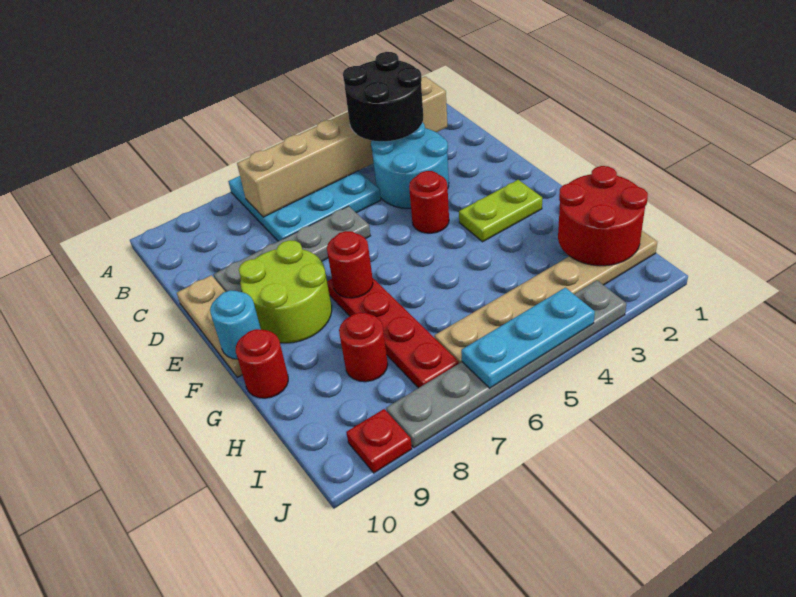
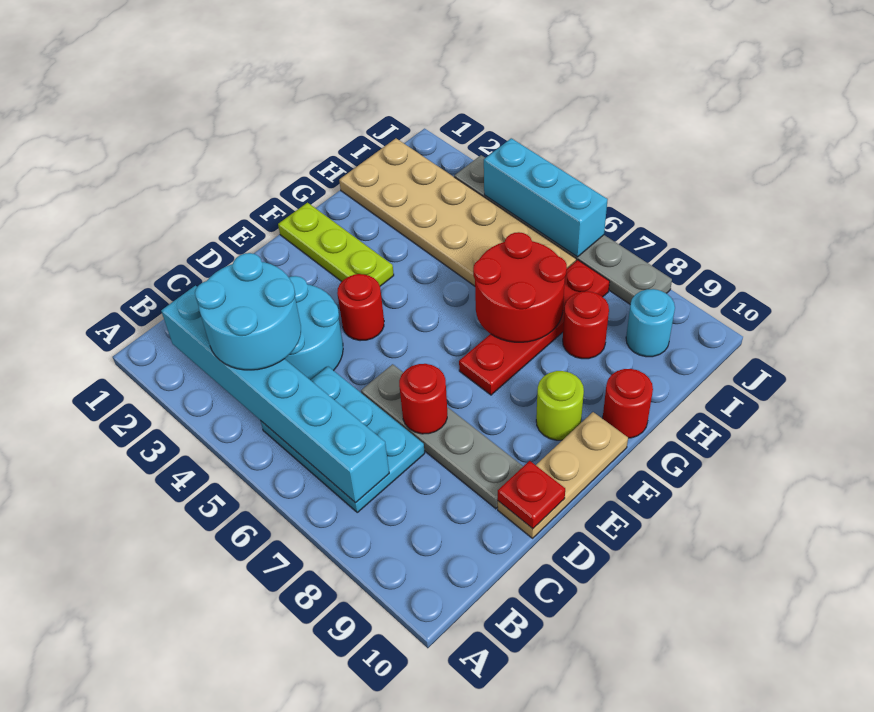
cyan plate A5:C7 level 1 -> cyan plate B5:C7 level 1
tan brick B2:B7 level 2 -> cyan brick B2:B7 level 2
black round brick B3:C4 level 3 -> cyan round brick B3:C4 level 3
lime round brick E8:F9 level 1 -> lime round brick F9 level 1
lime plate F2:F3 level 1 -> lime plate F1:F3 level 1
red round brick F7 level 2 -> red round brick D7 level 2
cyan round brick F10 level 2 -> cyan round brick I9 level 1
red round brick H1:I2 level 2 -> red round brick G6:H7 level 2
tan plate I1:I6 level 1 -> tan plate H1:I6 level 1
cyan plate J4:J6 level 2 -> cyan brick J4:J6 level 2
red plate J9 level 1 -> red plate D10 level 2

